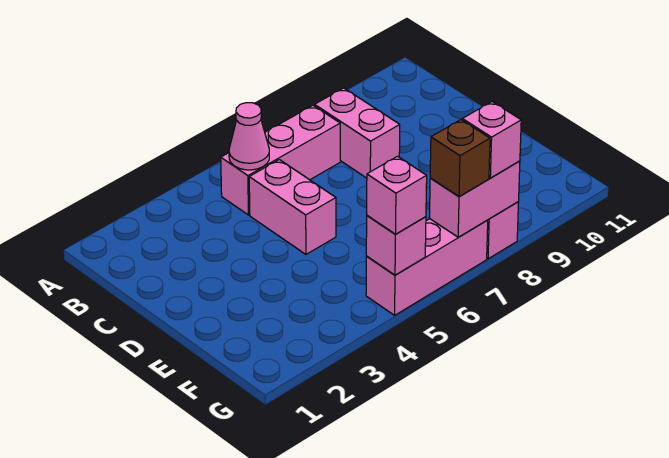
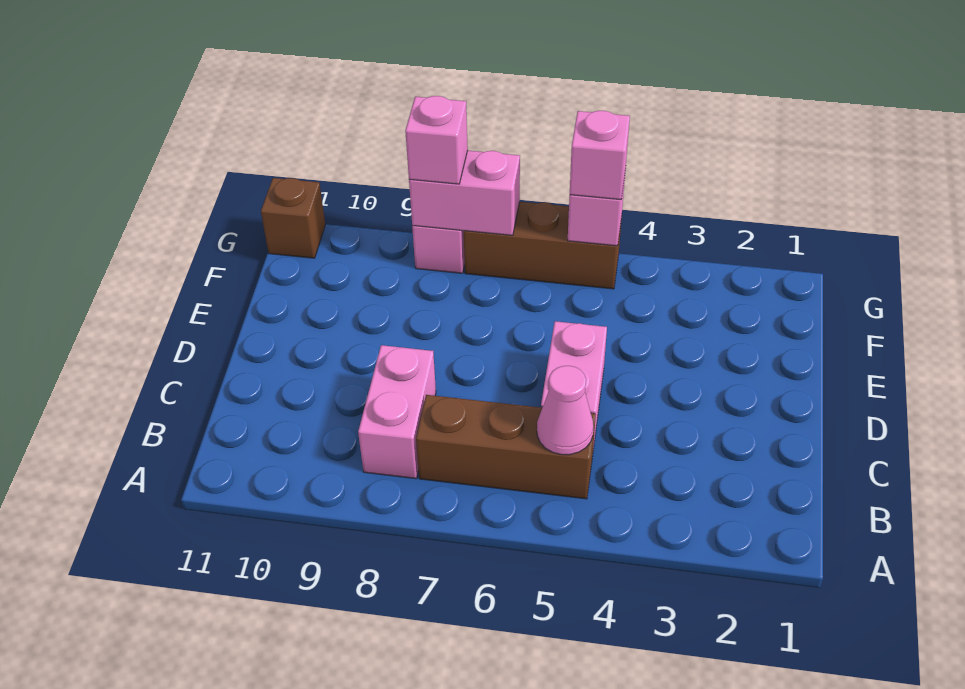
pink brick B5:B7 level 1 -> brown brick B5:B7 level 1
pink brick G5:G7 level 1 -> brown brick G5:G7 level 1
brown brick G7 level 3 -> brown brick G11 level 1

